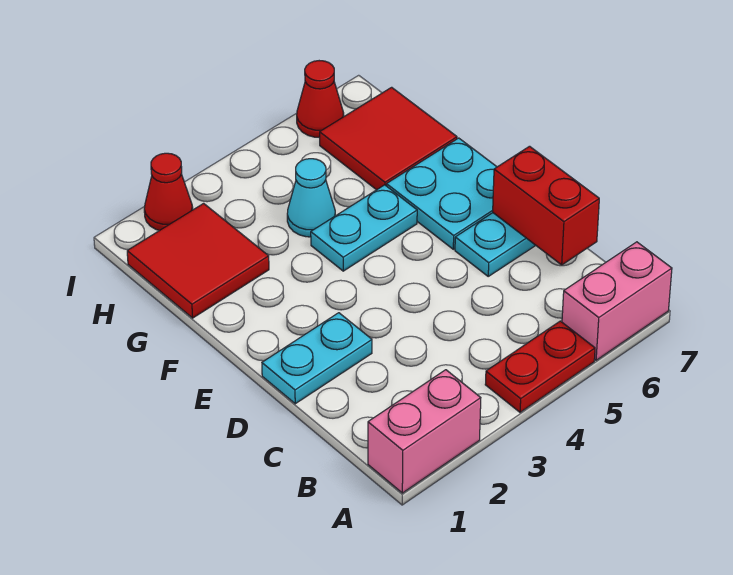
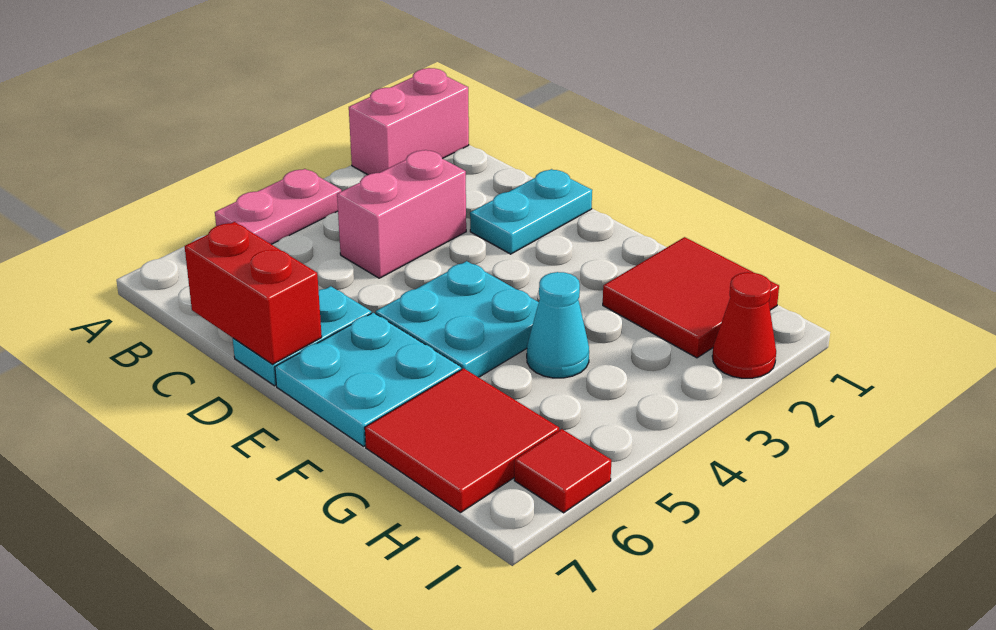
red plate A4:A5 level 1 -> pink plate A4:A5 level 1
pink brick A6:A7 level 1 -> pink brick C3:C4 level 1
cyan plate F4:F5 level 1 -> cyan plate E4:F5 level 1
red cone I6 level 1 -> red tile I6 level 1

